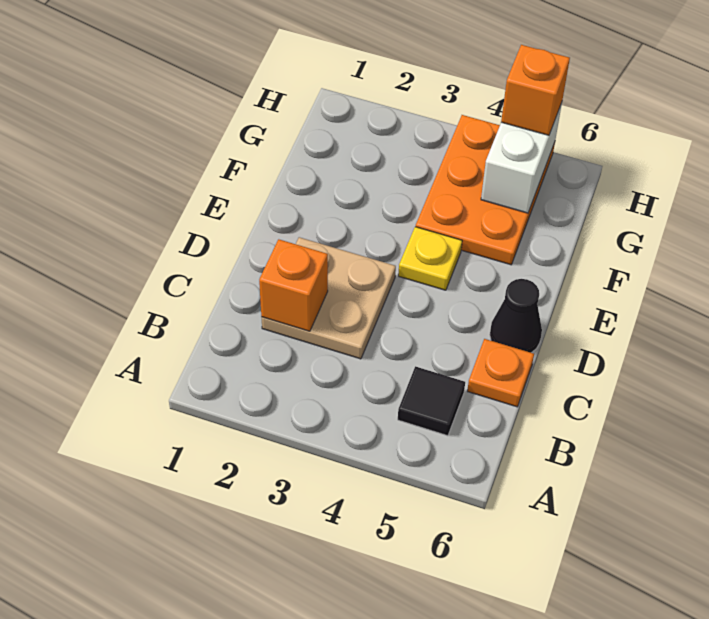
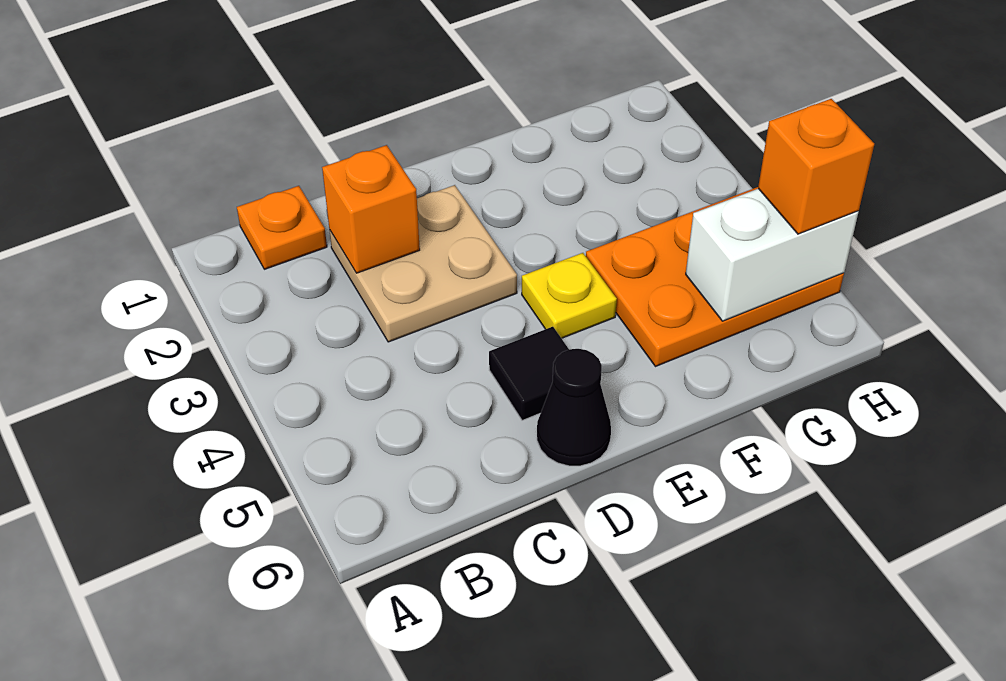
black tile B5 level 1 -> black tile D5 level 1
orange plate C6 level 1 -> orange plate B1 level 1

